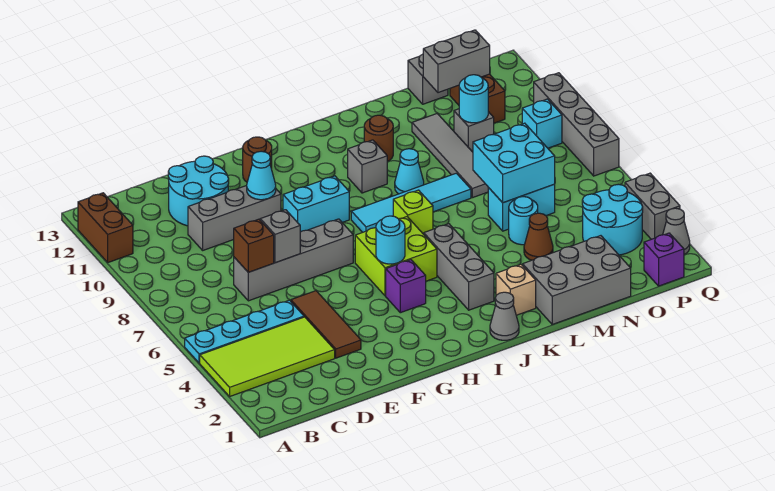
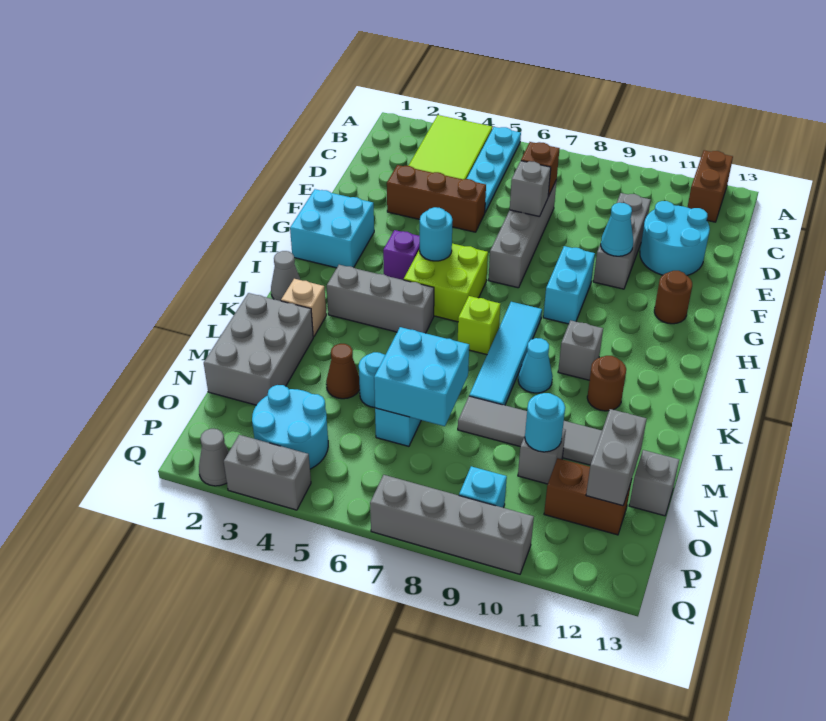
brown brick A11:A12 level 1 -> brown brick A12:B12 level 1
brown tile E3:E5 level 1 -> brown brick E3:E5 level 1
none -> cyan brick G1:H2 level 1
purple brick P1 level 1 -> none

